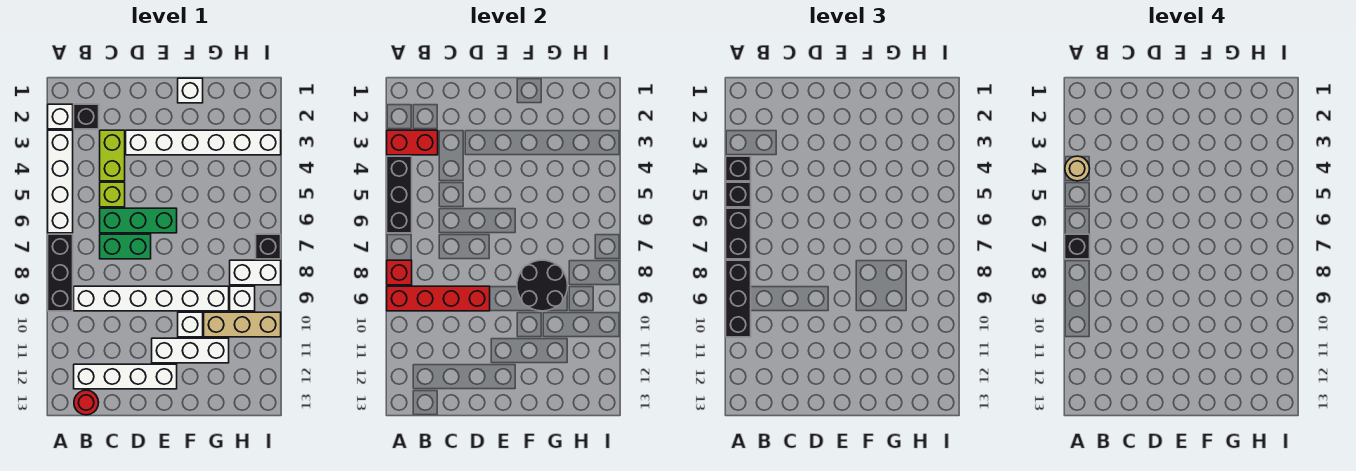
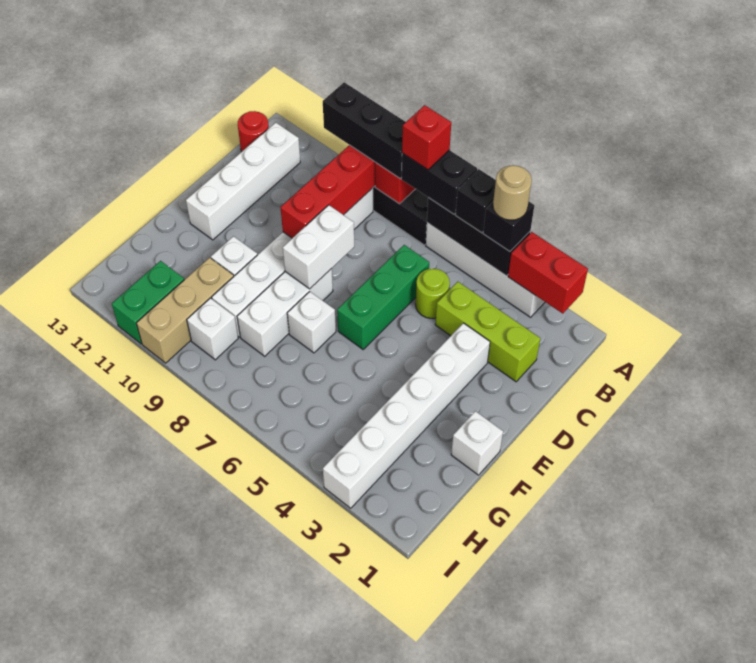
white brick A2 level 1 -> white brick F7 level 1
red brick A3:B3 level 2 -> red brick A2:A3 level 2
black brick A7 level 4 -> red brick A7 level 4
black brick B2 level 1 -> none
lime brick C3:C4 level 1 -> lime brick C2:C4 level 1
lime brick C5 level 1 -> lime round brick C5 level 1
green brick C7:D7 level 1 -> green brick H11:I11 level 1
white brick E11:G11 level 1 -> white brick E8:G8 level 1
black round brick F8:G9 level 2 -> none
white brick H8:I8 level 1 -> white brick D8:E8 level 2
black brick I7 level 1 -> none

